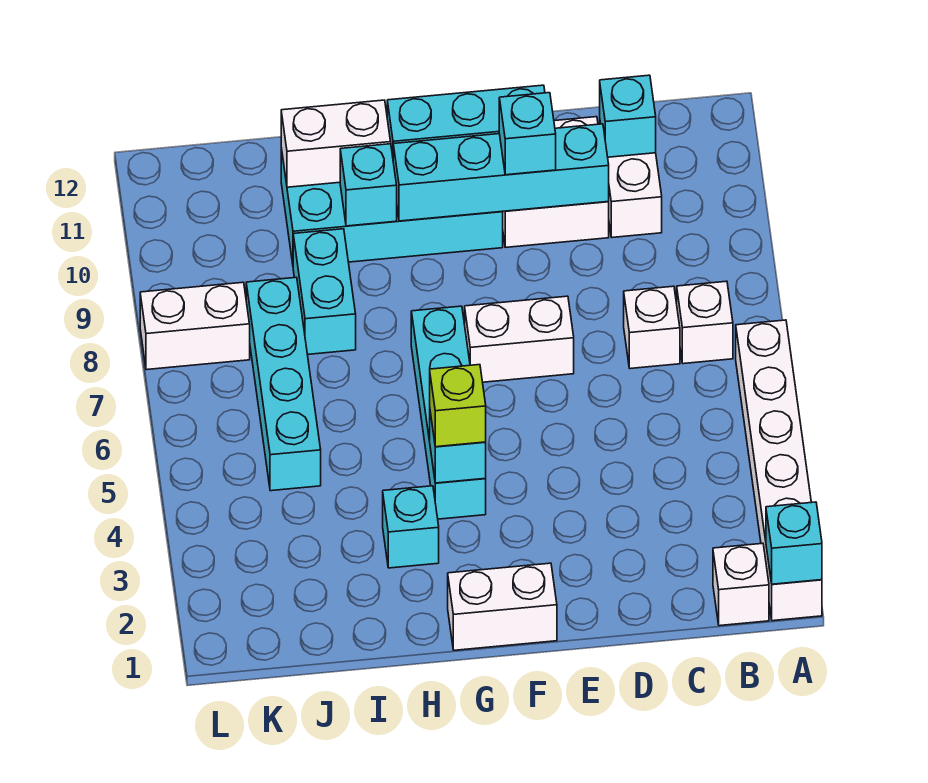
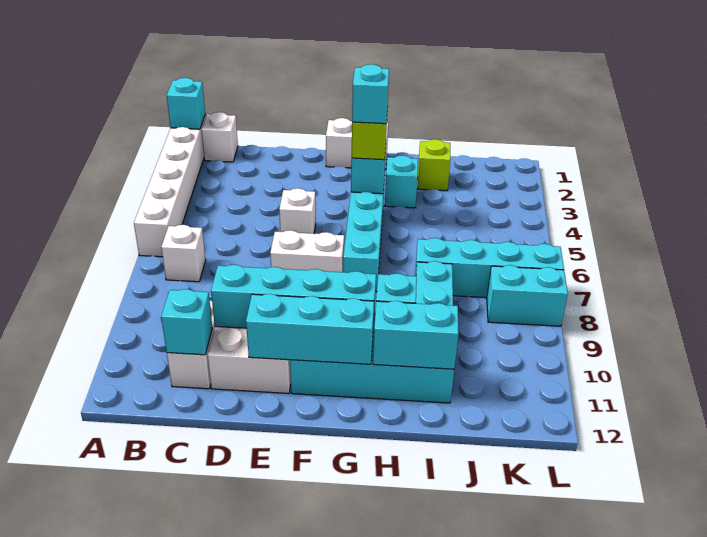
white brick C7 level 1 -> white brick E5 level 1
cyan brick E10 level 3 -> cyan brick G4 level 4
white brick H11:I11 level 2 -> cyan brick H11:I11 level 2
none -> lime brick I2 level 1
cyan brick J5:J8 level 1 -> cyan brick I7:L7 level 1
white brick K8:L8 level 1 -> cyan brick K8:L8 level 1

